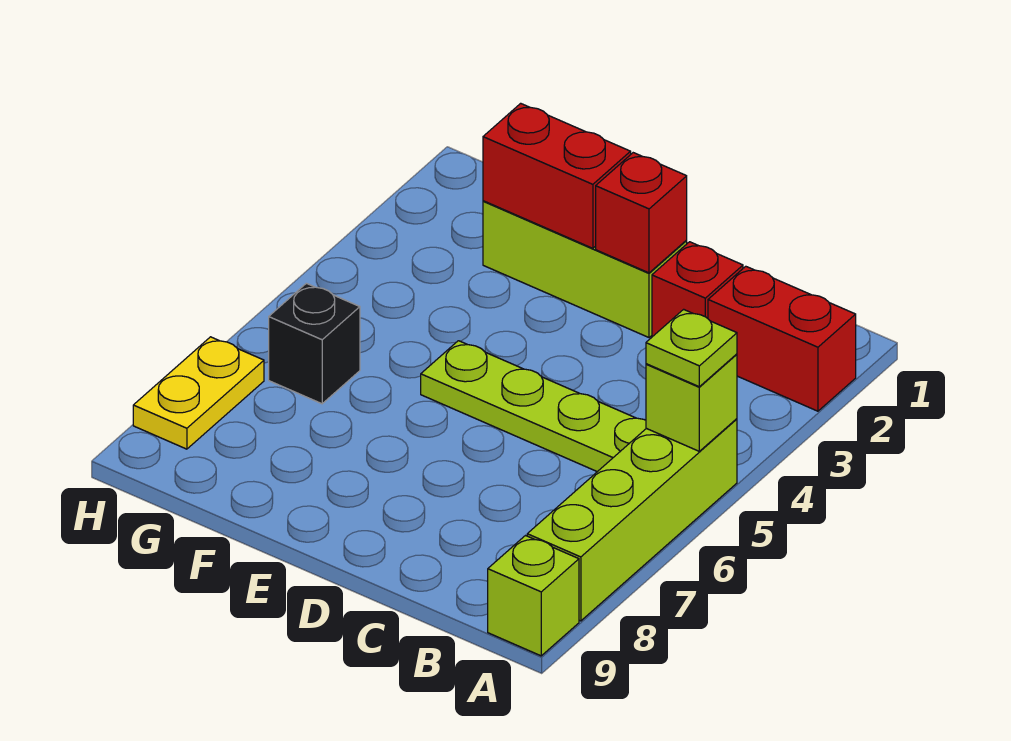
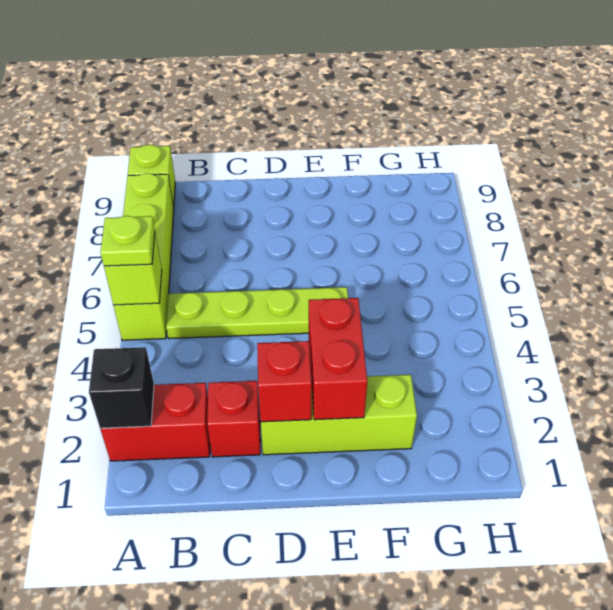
red brick E2:F2 level 2 -> red brick E2:E3 level 2
black brick G6 level 1 -> black brick A2 level 2
yellow plate H7:H8 level 1 -> none

